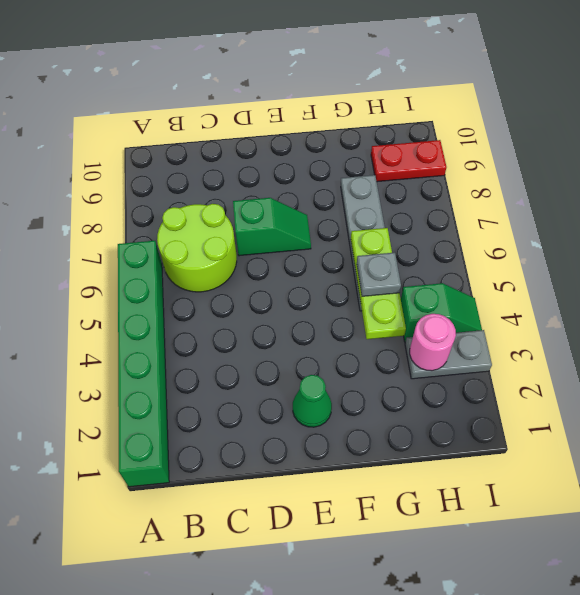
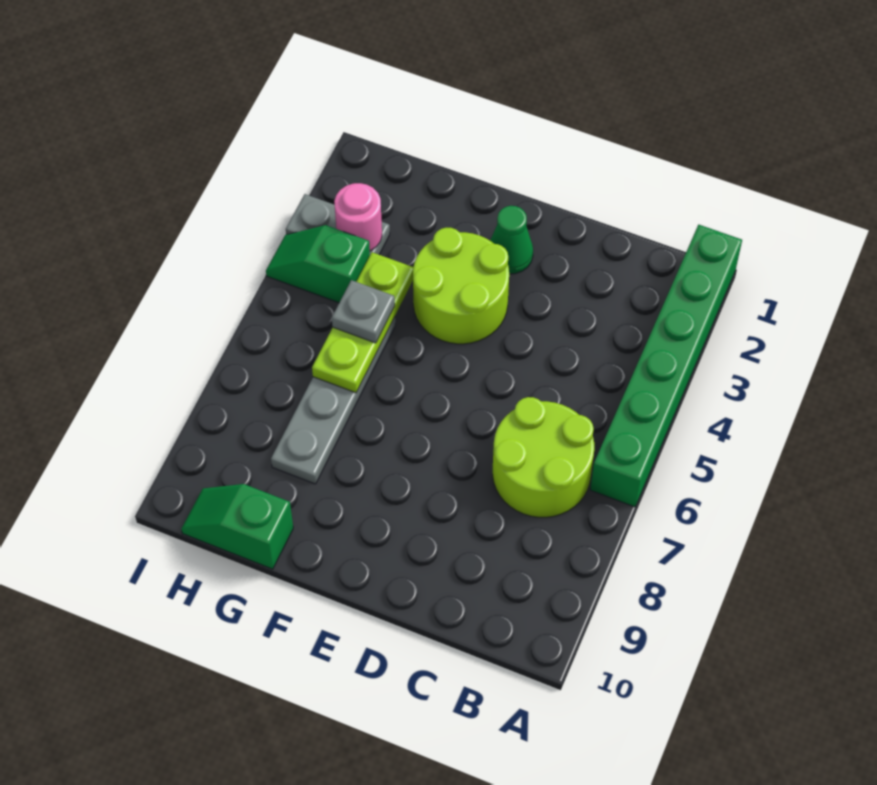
green slope D7:E7 level 1 top D -> green slope G10:H10 level 1 top G
none -> lime round brick E3:F4 level 1
red plate H9:I9 level 1 -> none

